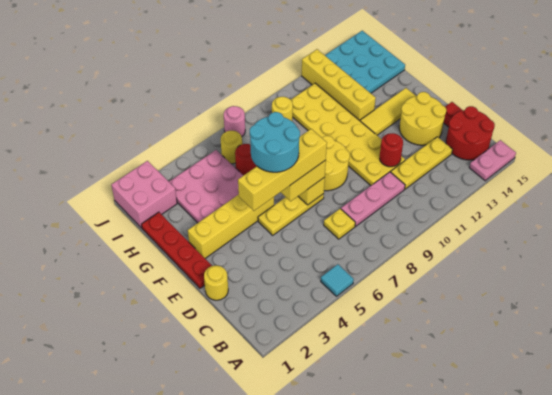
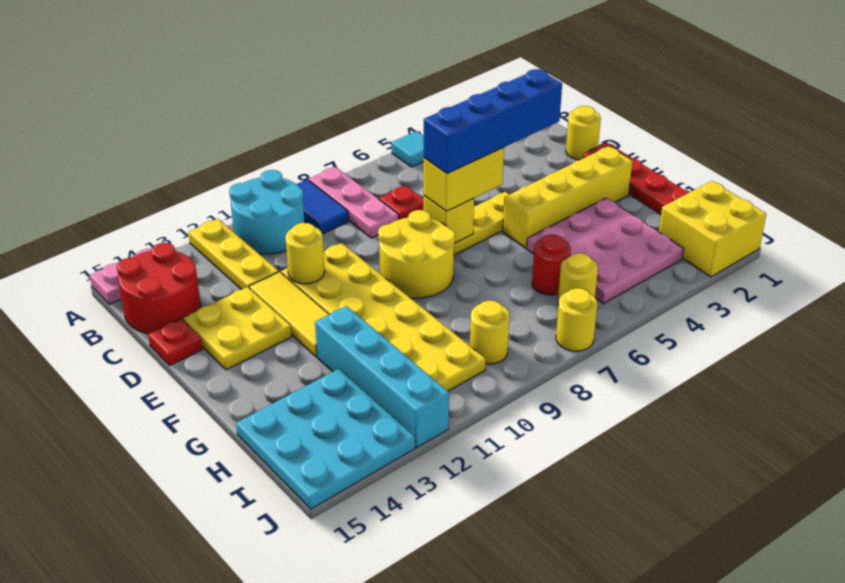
none -> blue tile A9:B9 level 1
yellow plate C7 level 1 -> red plate C7 level 1
pink plate C8:C10 level 1 -> pink plate A8:C8 level 1
yellow plate C11:C13 level 1 -> yellow plate A12:C12 level 1
red round brick D11 level 2 -> yellow round brick D11 level 2
yellow round brick D13:E14 level 1 -> yellow plate D13:E14 level 1
yellow brick E4:E7 level 4 -> blue brick E4:E7 level 4
cyan round brick E5:F6 level 5 -> cyan round brick A10:B11 level 1
yellow tile F12:F14 level 1 -> yellow tile D12:F12 level 1
yellow brick G12:J12 level 1 -> cyan brick G12:J12 level 1
pink brick I1:J2 level 1 -> yellow brick I1:J2 level 1
pink round brick J7 level 1 -> yellow round brick J7 level 1

